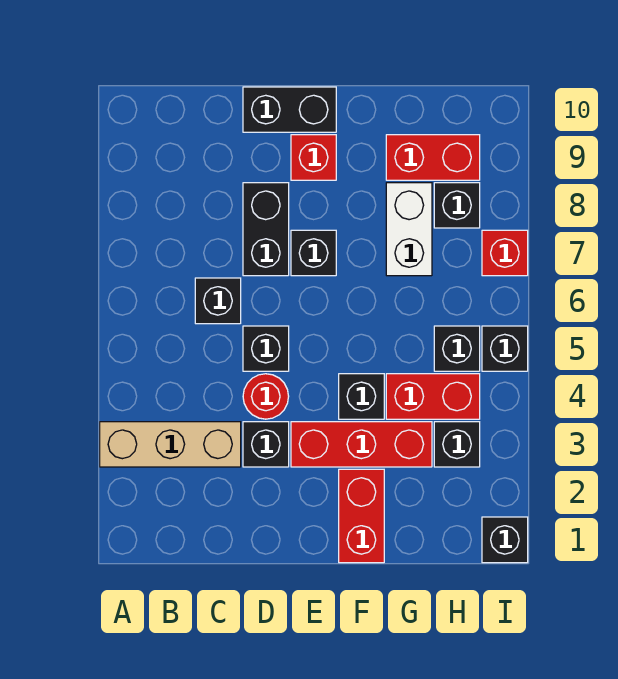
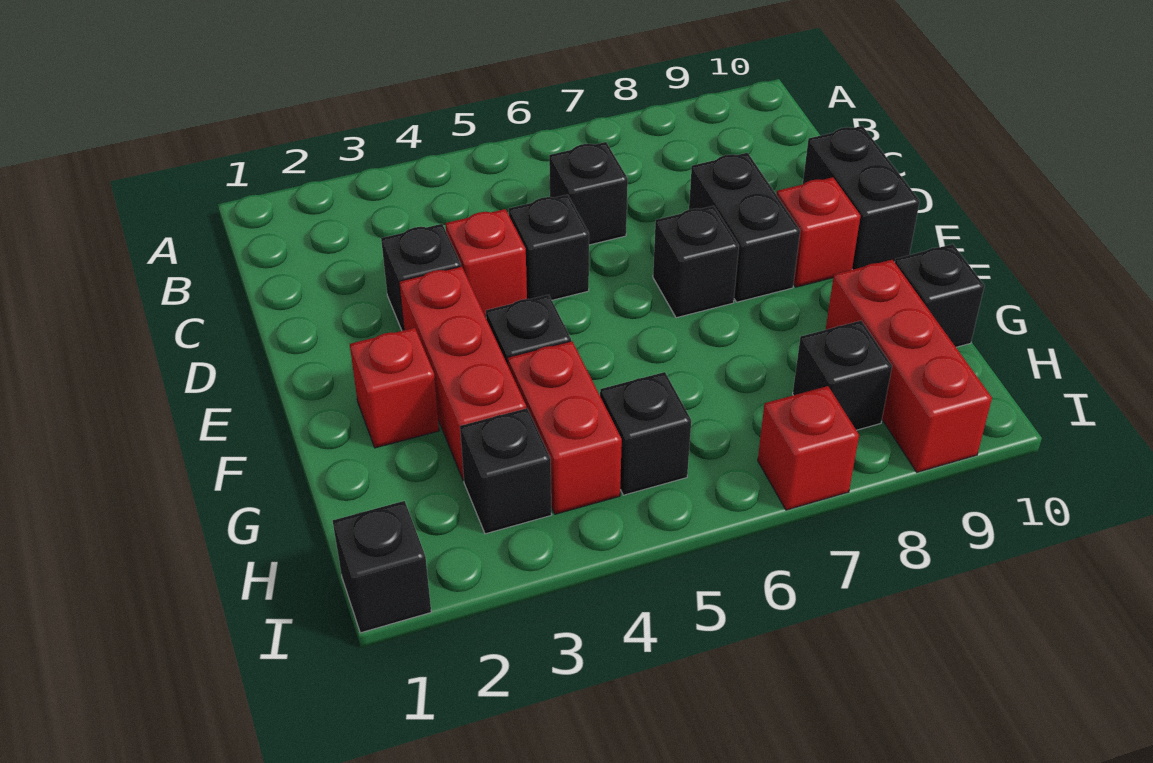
tan brick A3:C3 level 1 -> none
red round brick D4 level 1 -> red brick D4 level 1
black brick D7:D8 level 1 -> black brick D8:E8 level 1
red brick F1:F2 level 1 -> red brick F2 level 1
white brick G7:G8 level 1 -> none
red brick G9:H9 level 1 -> red brick G9:I9 level 1
black brick I5 level 1 -> black brick G10 level 1

